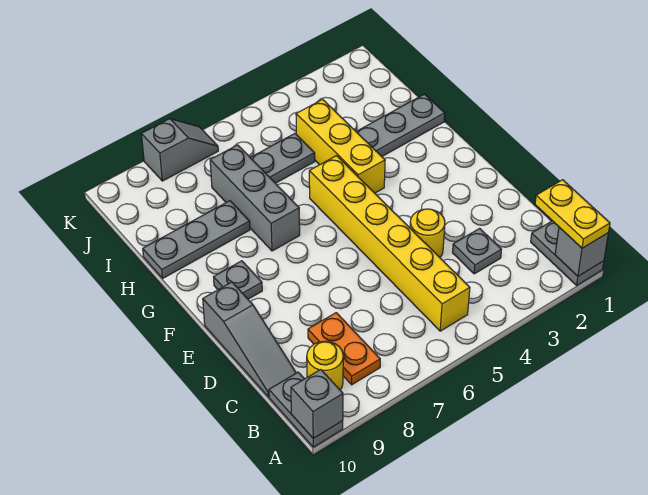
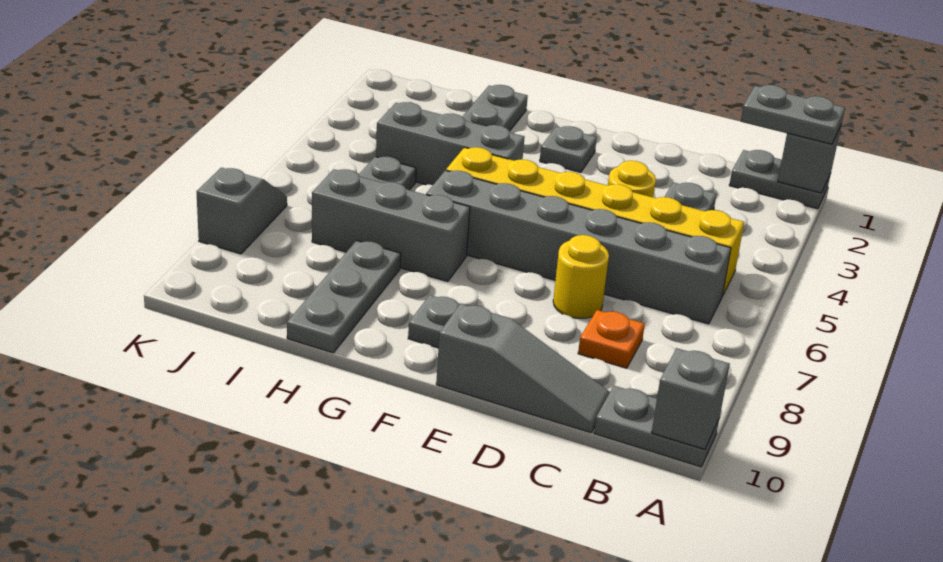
yellow plate A1:B1 level 3 -> grey plate A1:B1 level 3
none -> grey brick B6:G6 level 1
orange plate B8:C8 level 1 -> orange plate C8 level 1
yellow round brick B9 level 1 -> yellow round brick D7 level 1
none -> grey plate F2 level 1
yellow brick G4:I4 level 1 -> grey brick G4:I4 level 1

